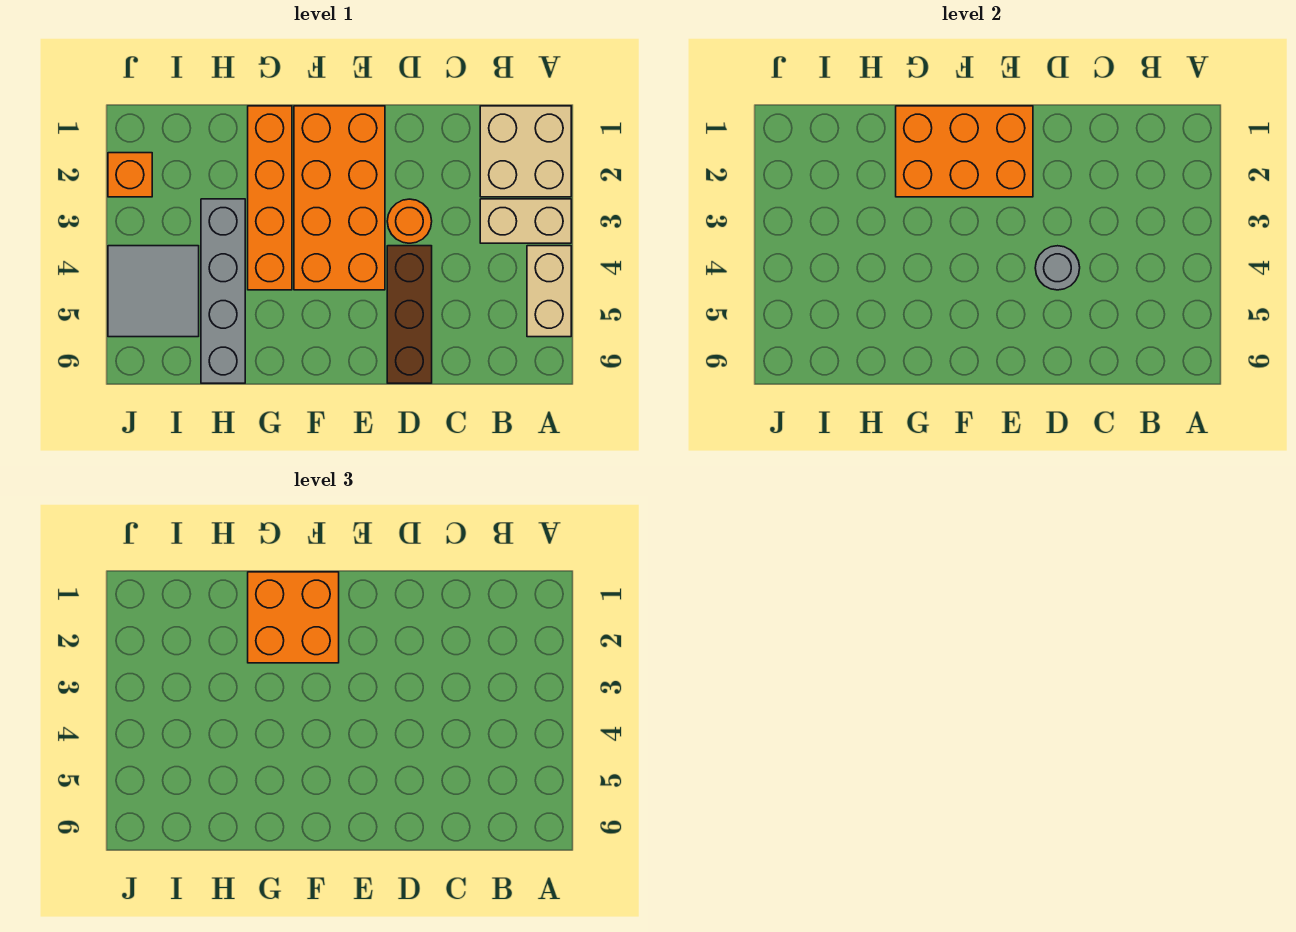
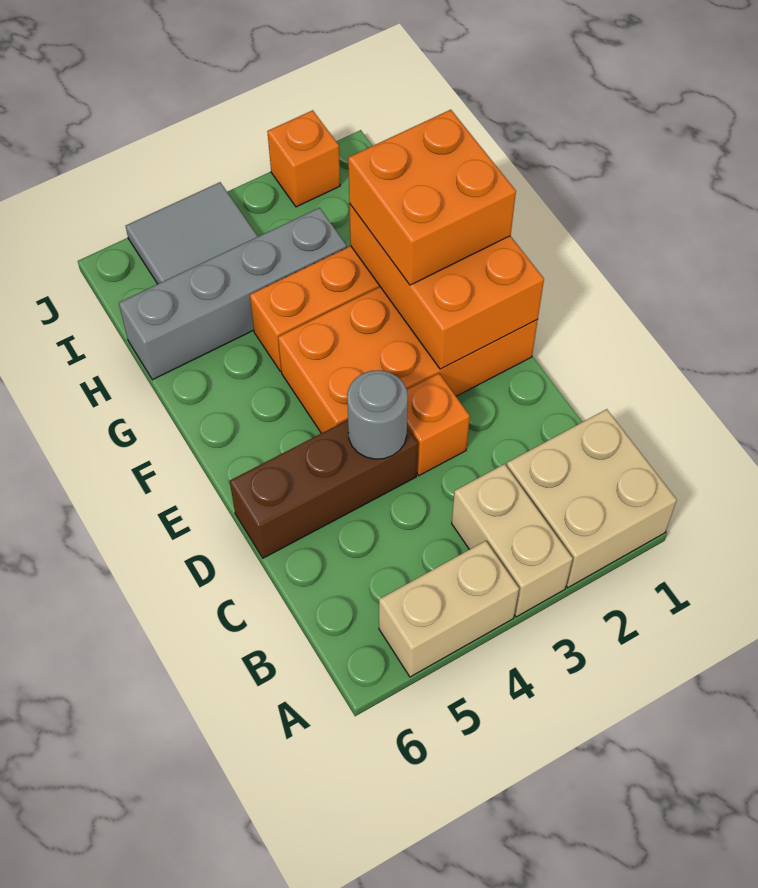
orange round brick D3 level 1 -> orange brick D3 level 1

